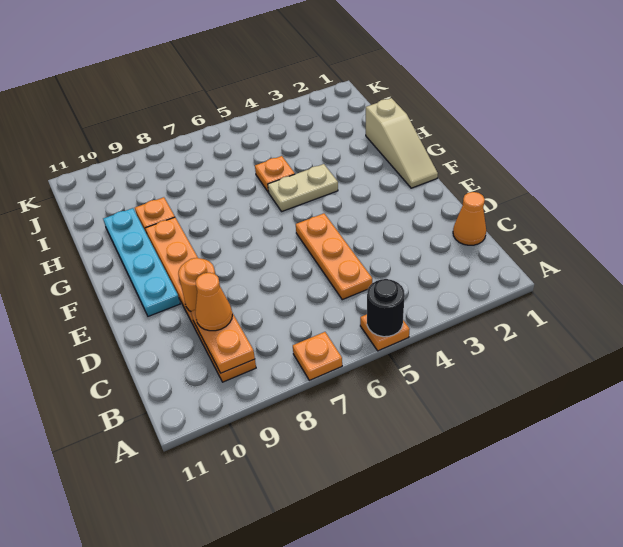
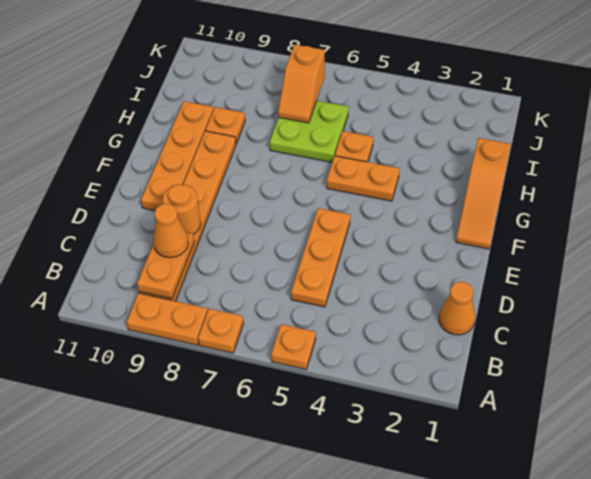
black round brick A5 level 2 -> none
none -> orange plate A8:A9 level 1
cyan plate E10:H10 level 1 -> orange plate E10:H10 level 1
tan slope F1:H1 level 1 top H -> orange slope F1:H1 level 1 top H
tan plate G4:G5 level 1 -> orange plate G4:G5 level 1
none -> lime plate H6:I7 level 1
none -> orange slope I7:J7 level 2 top J

